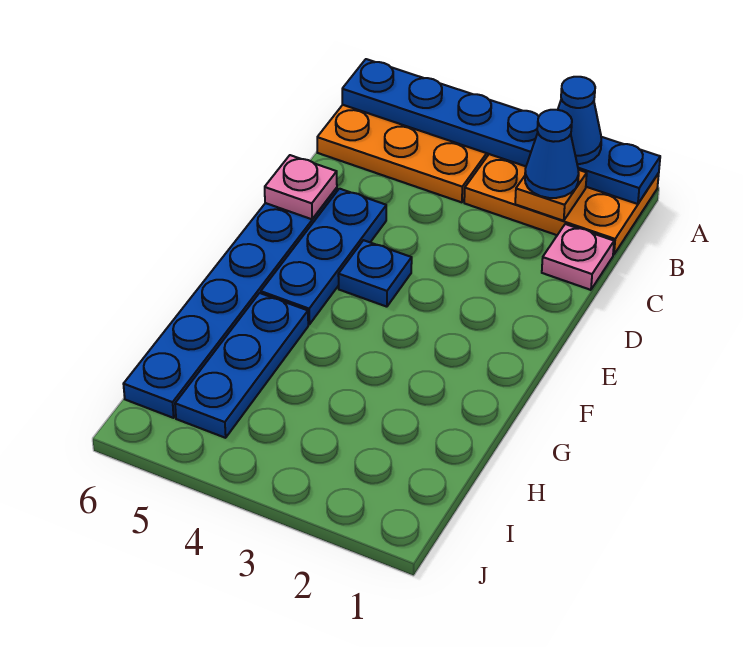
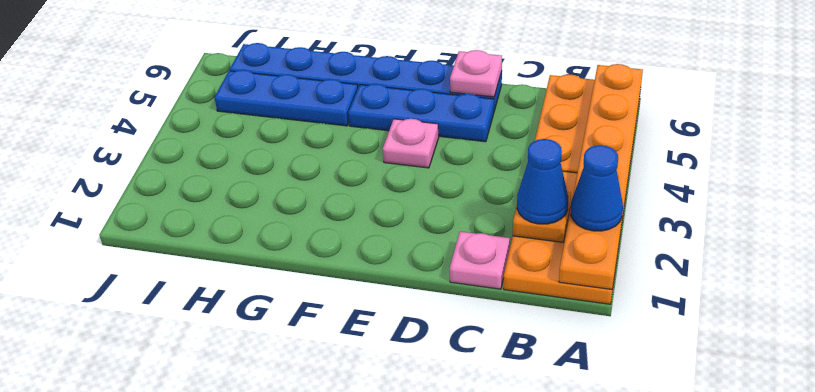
blue plate A1:A6 level 2 -> orange plate A1:A6 level 2
blue plate E4 level 1 -> pink plate E4 level 1

